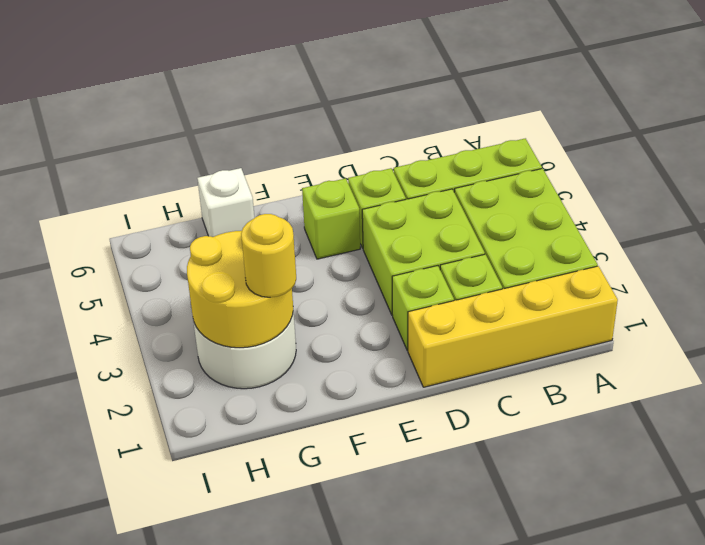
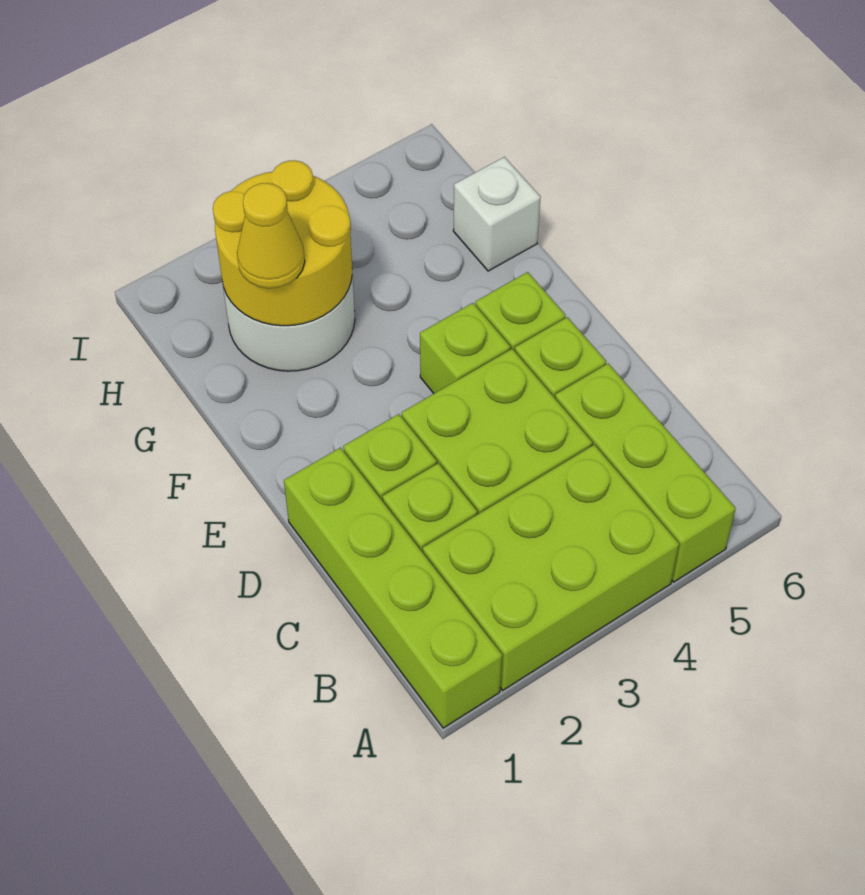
yellow brick A1:D1 level 1 -> lime brick A1:D1 level 1
none -> lime brick E4 level 1
yellow round brick G2 level 3 -> yellow cone G2 level 3

